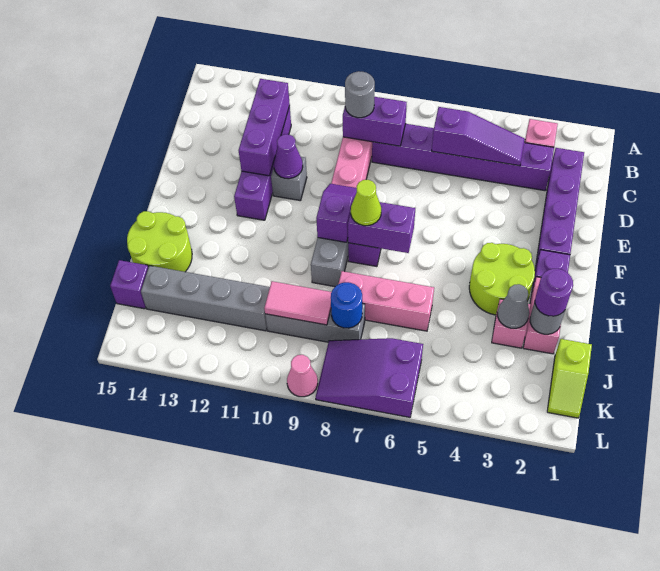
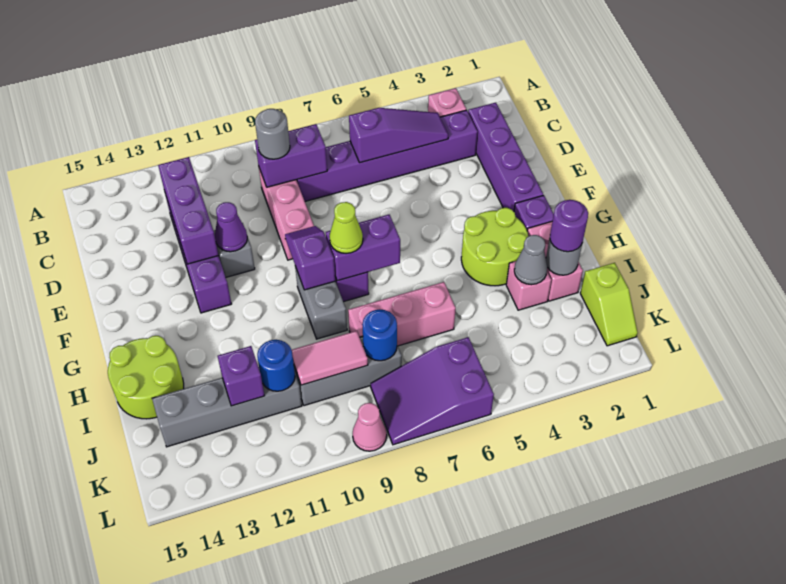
none -> blue round brick J11 level 2
purple brick J15 level 1 -> purple brick J12 level 2

